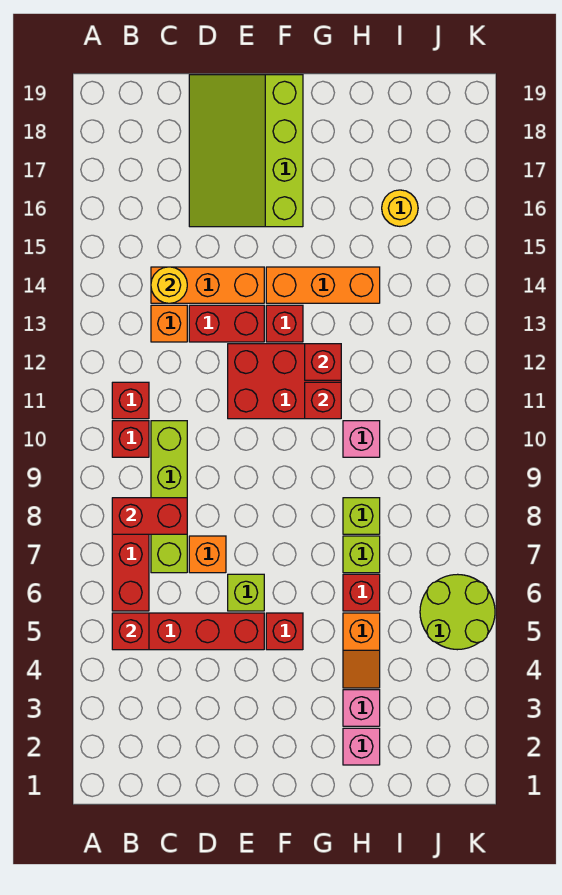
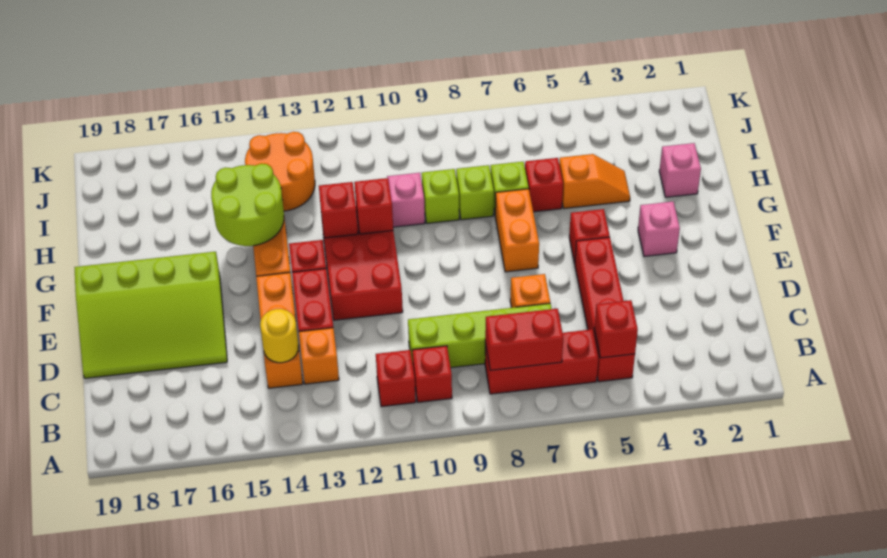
red brick B8:C8 level 2 -> red brick B7:B8 level 2
lime brick E6 level 1 -> lime brick H9 level 1
none -> orange brick F7:G7 level 1
pink brick H3 level 1 -> pink brick F3 level 1
none -> orange round brick I13:J14 level 1
yellow round brick I16 level 1 -> none
lime round brick J5:K6 level 1 -> lime round brick G14:H15 level 2

